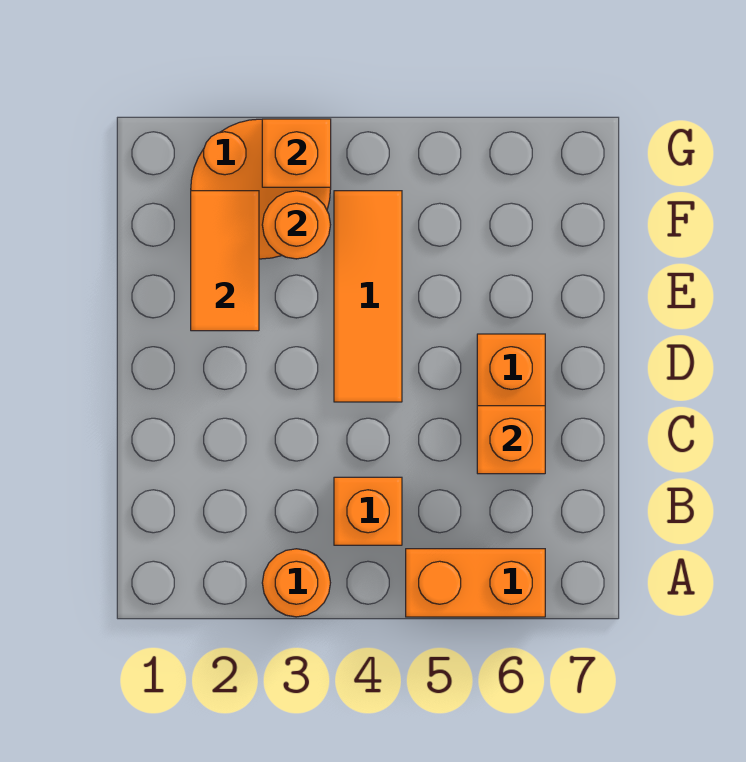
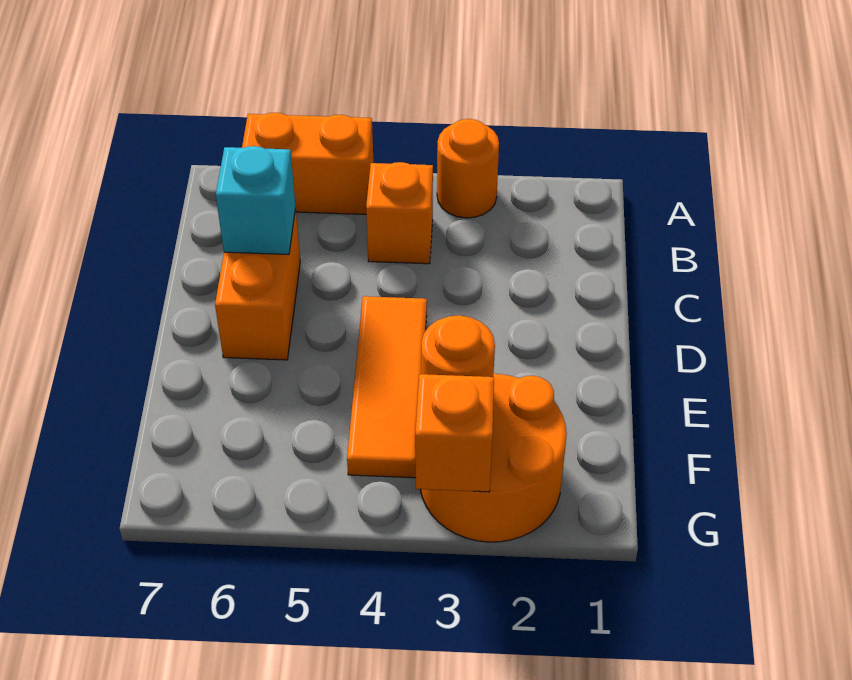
orange brick C6 level 2 -> cyan brick C6 level 2
orange tile E2:F2 level 2 -> none

